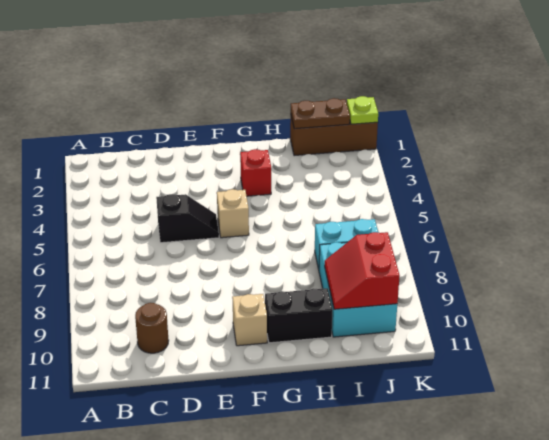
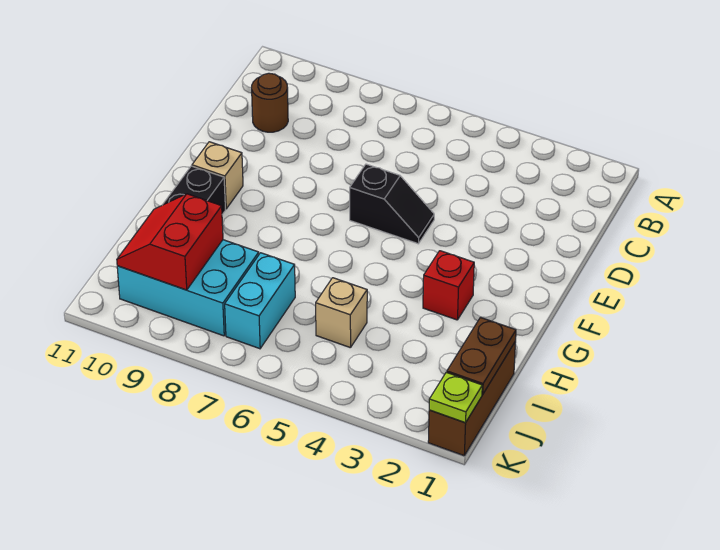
black slope D5:E5 level 1 top D -> black slope E5:E6 level 1 top 6
tan brick F5 level 1 -> tan brick I5 level 1
red slope I9:J10 level 2 top J -> red slope I9:J10 level 2 top 9

